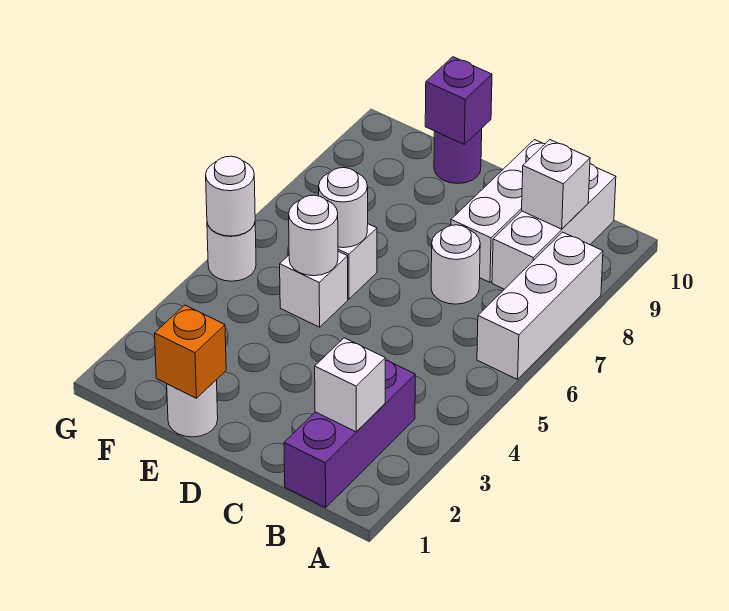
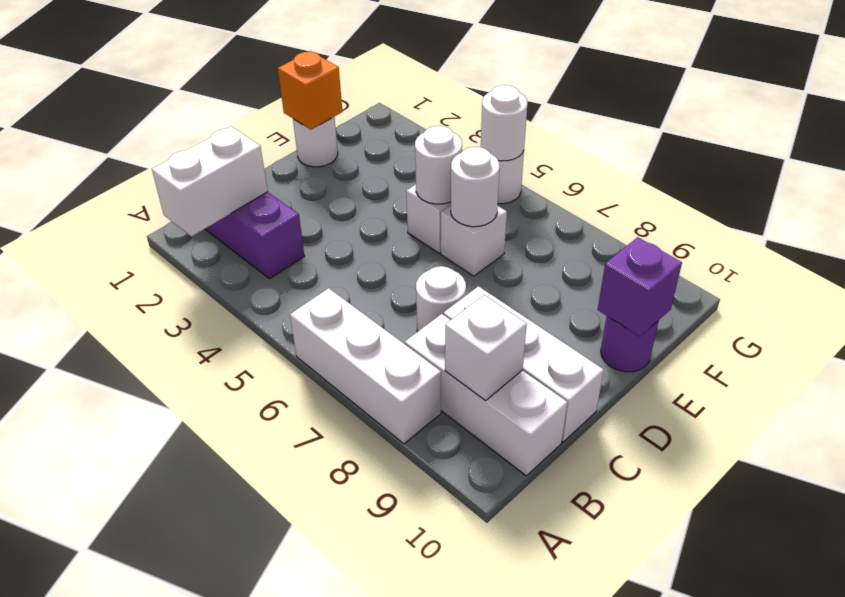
white brick B2 level 2 -> white brick A2:B2 level 2

